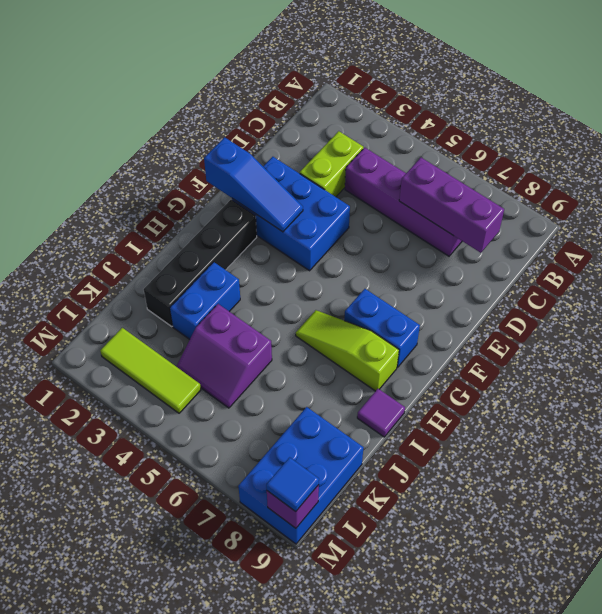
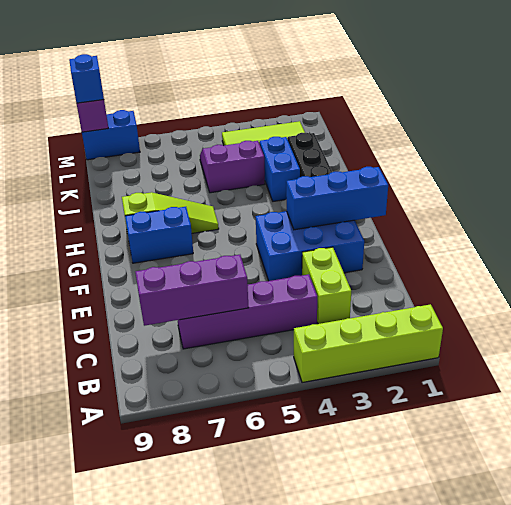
none -> lime brick A1:A4 level 1
blue slope F1:F3 level 2 top 1 -> blue brick F1:F3 level 2
purple tile I9 level 1 -> none
blue brick K8:M9 level 1 -> blue brick M8:M9 level 1
blue tile M9 level 3 -> blue brick M9 level 3

